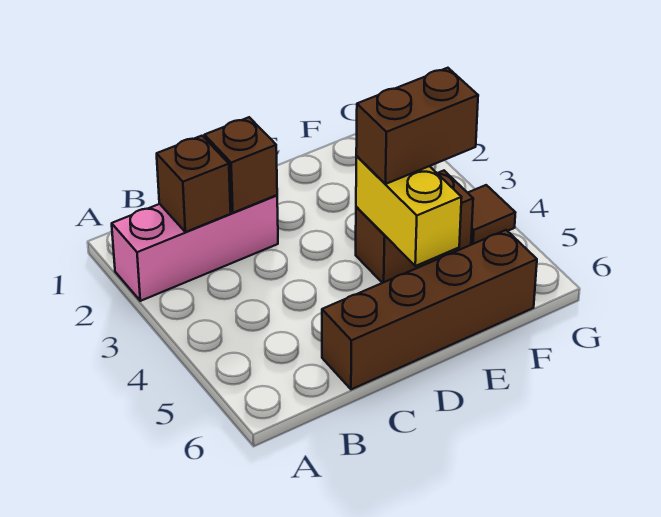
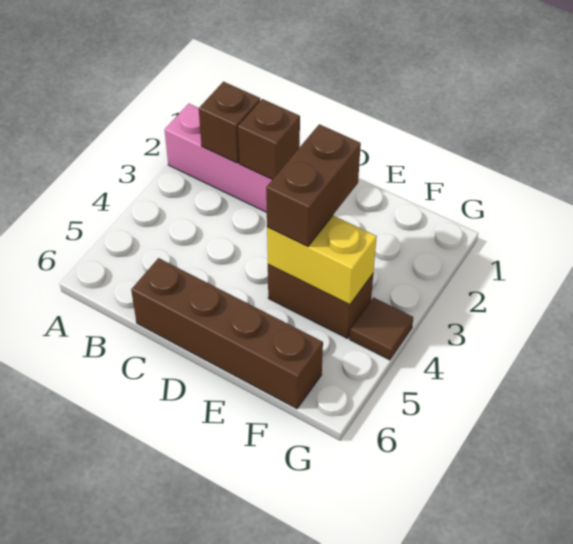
yellow brick E4:E5 level 2 -> yellow brick E4:F4 level 2
brown brick E4:F4 level 3 -> brown brick E3:E4 level 3

